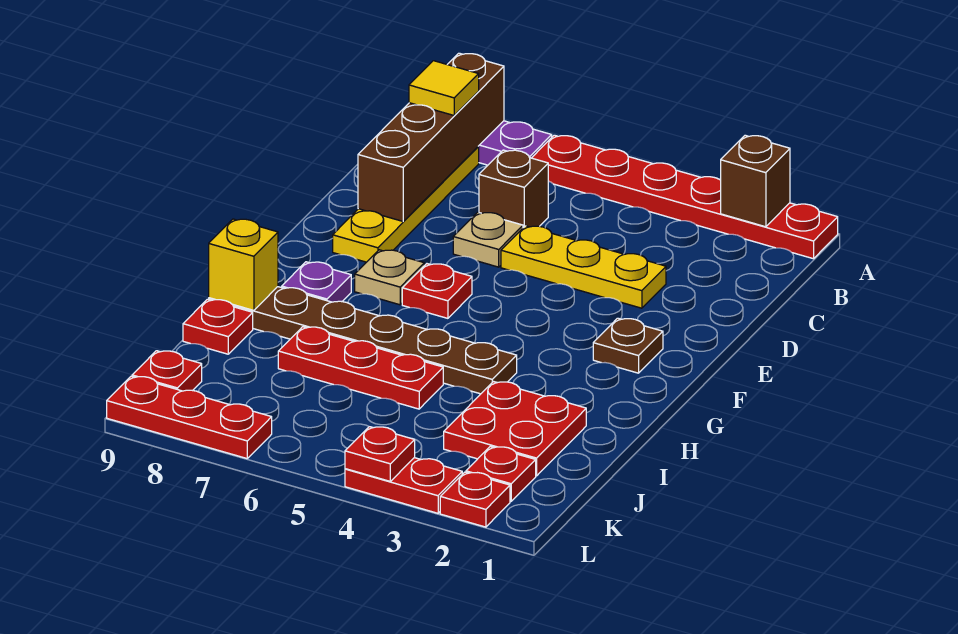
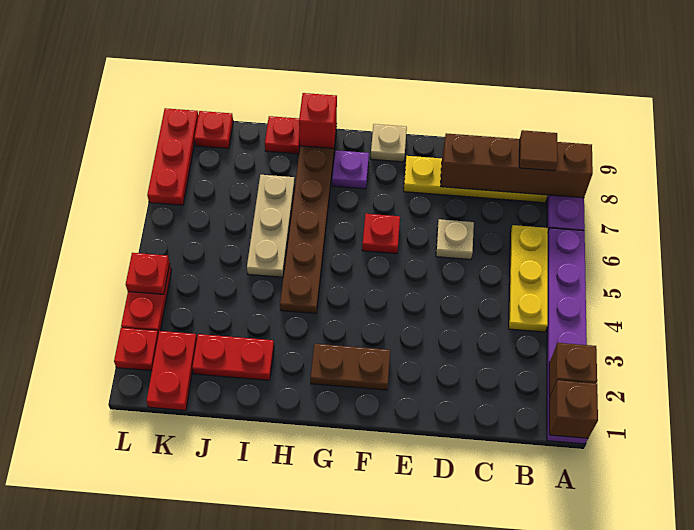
red plate A1:A6 level 1 -> purple plate A1:A6 level 1
yellow tile B8 level 3 -> brown tile B8 level 3
brown brick C6 level 1 -> brown brick A1 level 2
yellow plate D3:D5 level 1 -> yellow plate B4:B6 level 1
brown plate F2 level 1 -> brown plate F2:G2 level 1
tan plate F7 level 1 -> tan plate F9 level 1
yellow brick H9 level 2 -> red brick H9 level 2
red plate I2:J3 level 1 -> red plate I2:J2 level 1
red plate I5:I7 level 1 -> tan plate I5:I7 level 1
red plate K2 level 1 -> red plate K1:K2 level 1

